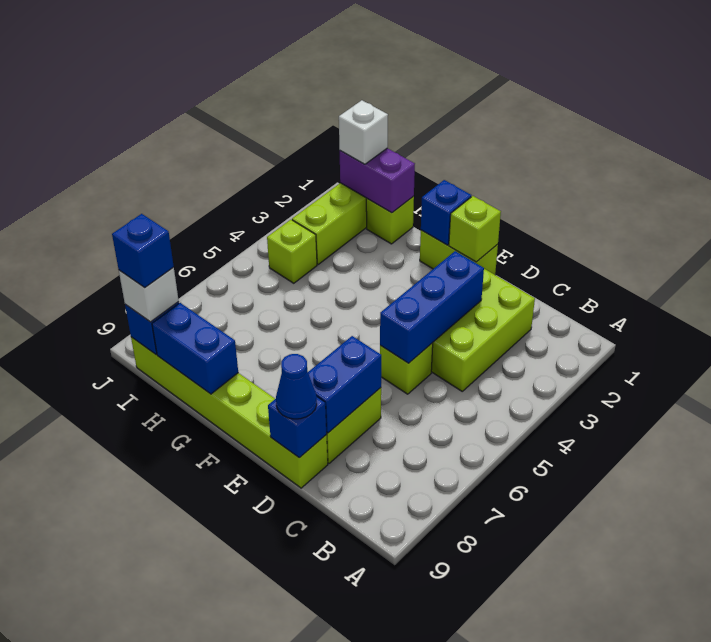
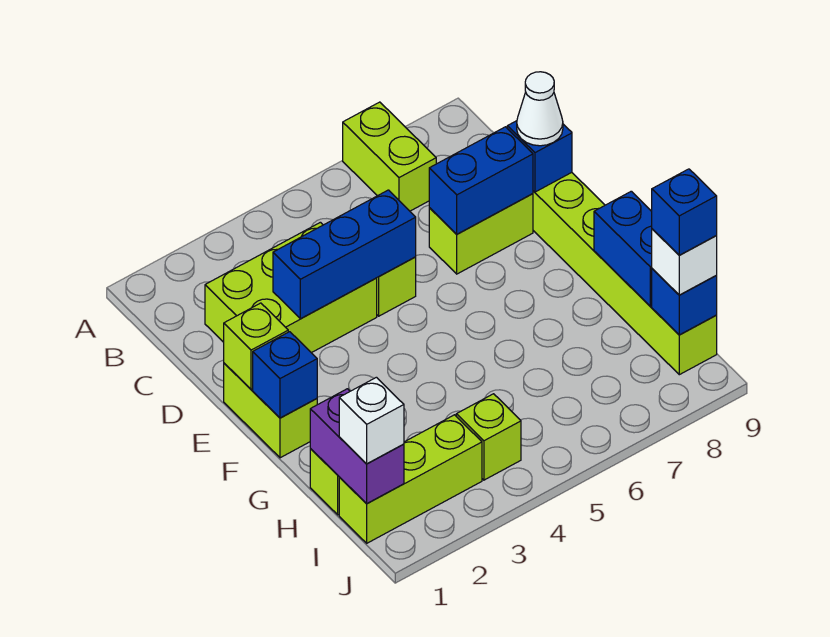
none -> lime brick A7:B7 level 1
blue cone D9 level 3 -> white cone D9 level 3

